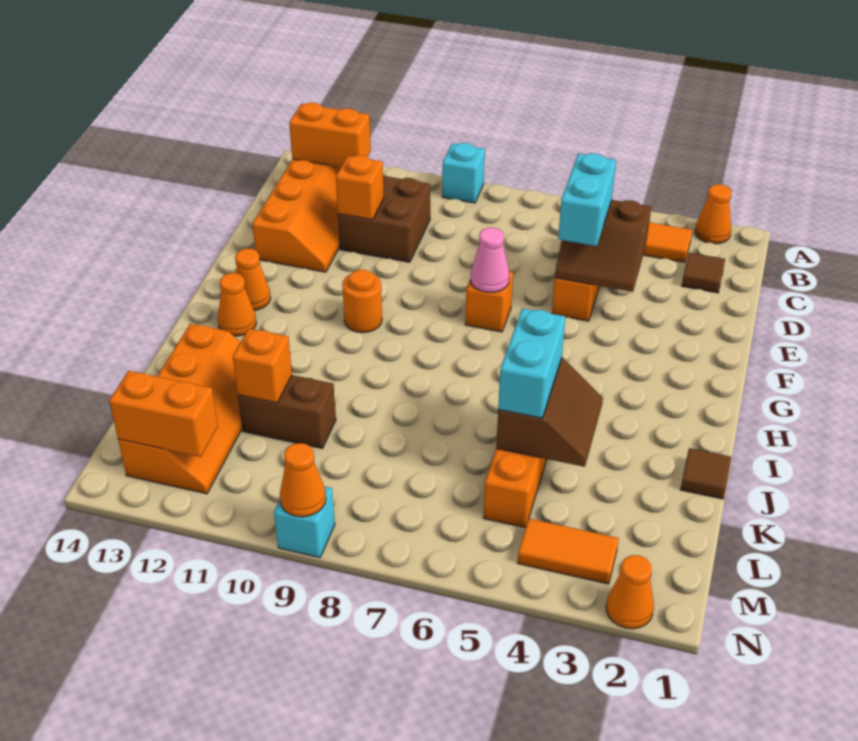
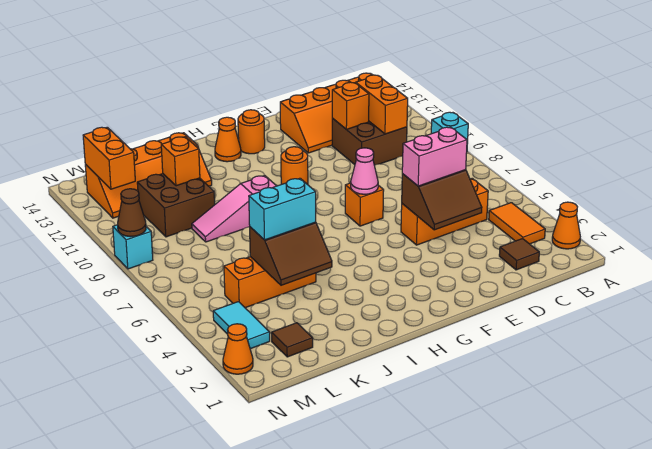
orange brick B12:B13 level 2 -> orange brick C10:C11 level 2
brown slope D4:E5 level 2 top D -> brown slope D4:E5 level 2 top 5
cyan brick D5:E5 level 3 -> pink brick D5:E5 level 3
orange cone G13 level 1 -> orange round brick G13 level 1
none -> pink slope I9:K9 level 1 top I
brown tile J1 level 1 -> brown tile L2 level 1
brown brick K10:K11 level 1 -> brown brick K10:L11 level 1
orange tile M3:M4 level 1 -> cyan tile M3:M4 level 1
orange cone N9 level 2 -> brown cone N9 level 2

